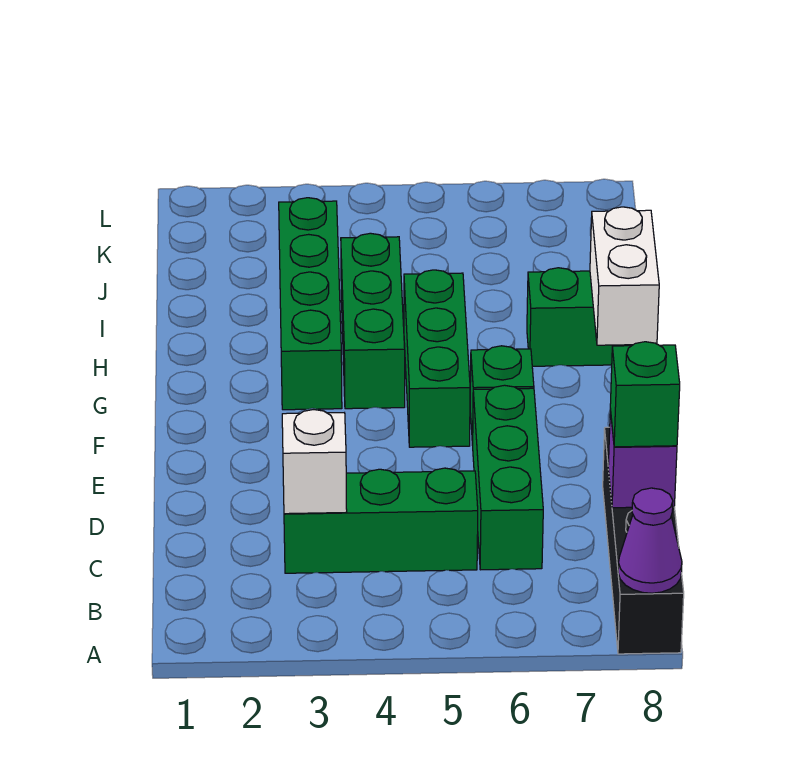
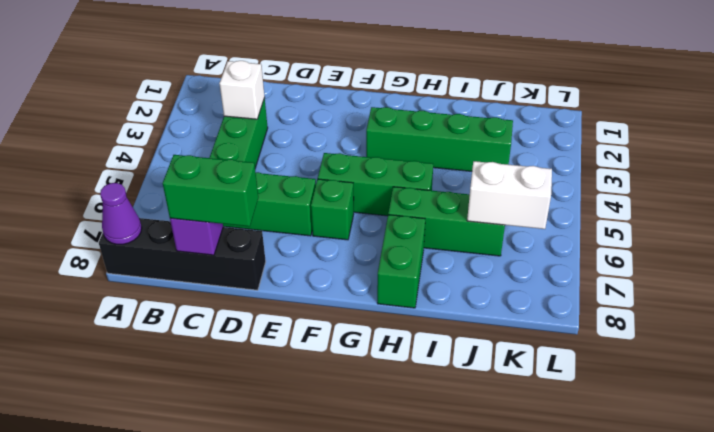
green brick C8 level 3 -> green brick C8:D8 level 3
green brick G4:I4 level 1 -> green brick H6:J6 level 1
white brick G8:H8 level 2 -> white brick J6:K6 level 2

